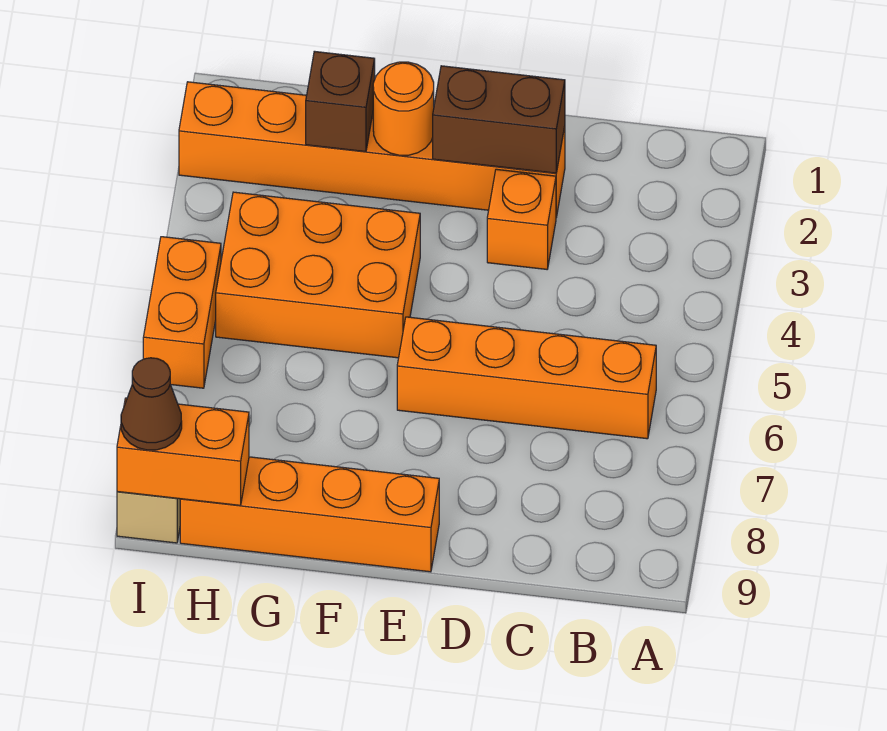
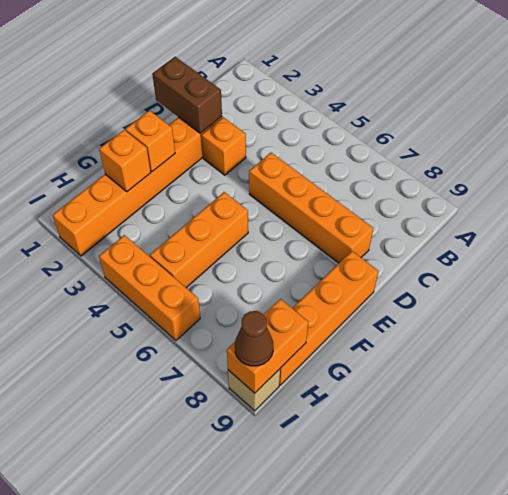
orange brick B6:E6 level 1 -> orange brick D5:D8 level 1
brown brick D2:E2 level 2 -> brown brick D1:D2 level 2
orange round brick F2 level 2 -> orange brick F2 level 2
orange brick F4:H5 level 1 -> orange brick F5:H5 level 1
brown brick G2 level 2 -> orange brick G2 level 2
orange brick I5:I6 level 1 -> orange brick I4:I6 level 1

